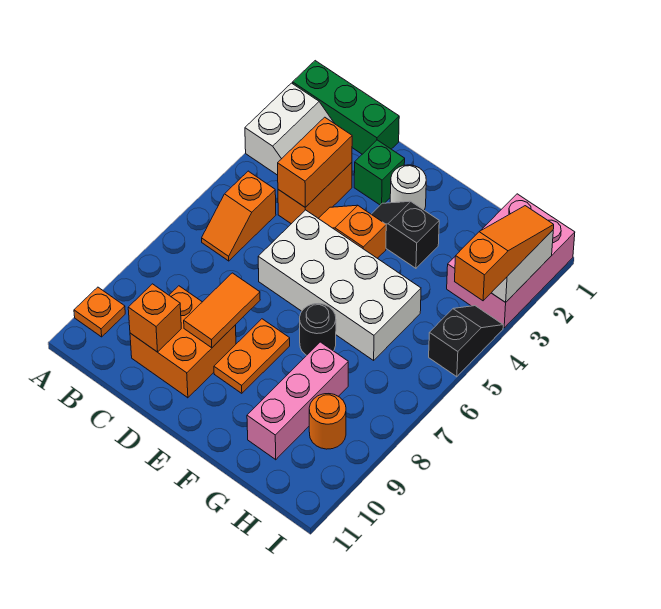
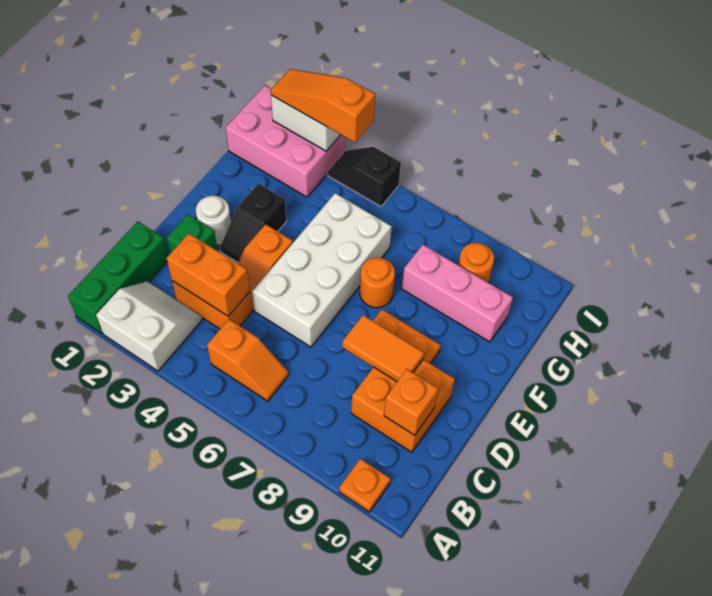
black round brick F7 level 1 -> orange round brick F7 level 1

